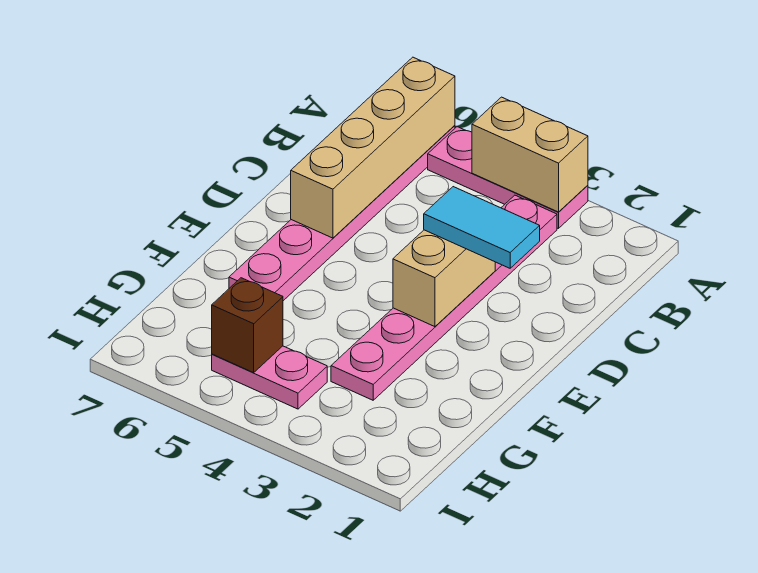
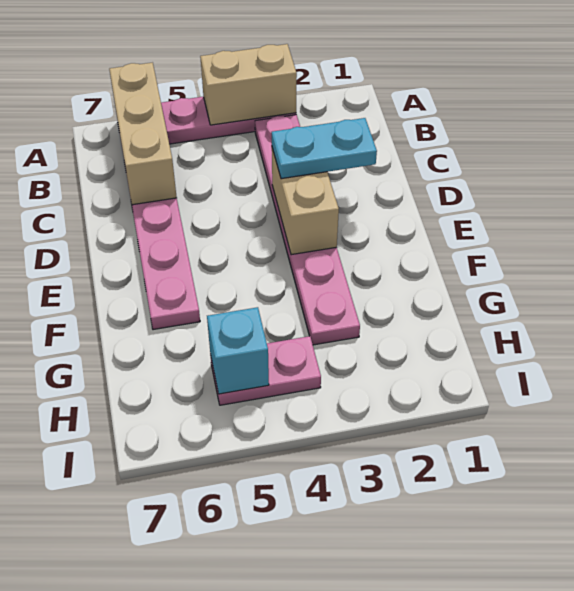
tan brick A6:D6 level 2 -> tan brick A6:C6 level 2
cyan tile D2:D3 level 3 -> cyan plate D2:D3 level 3
brown brick H5 level 2 -> cyan brick H5 level 2

